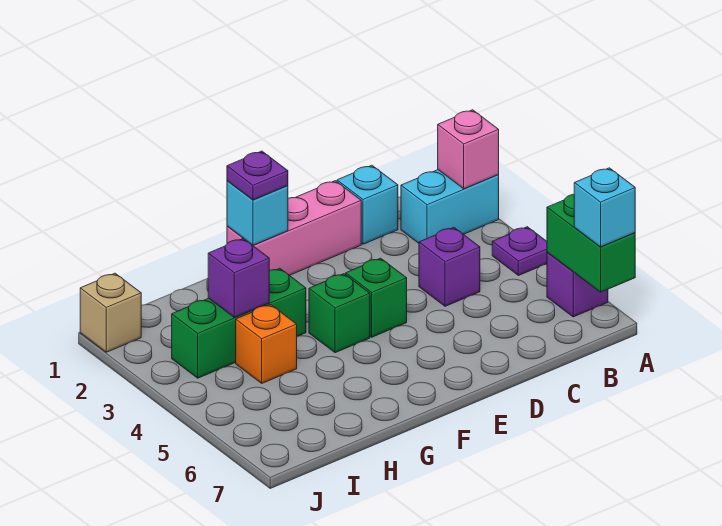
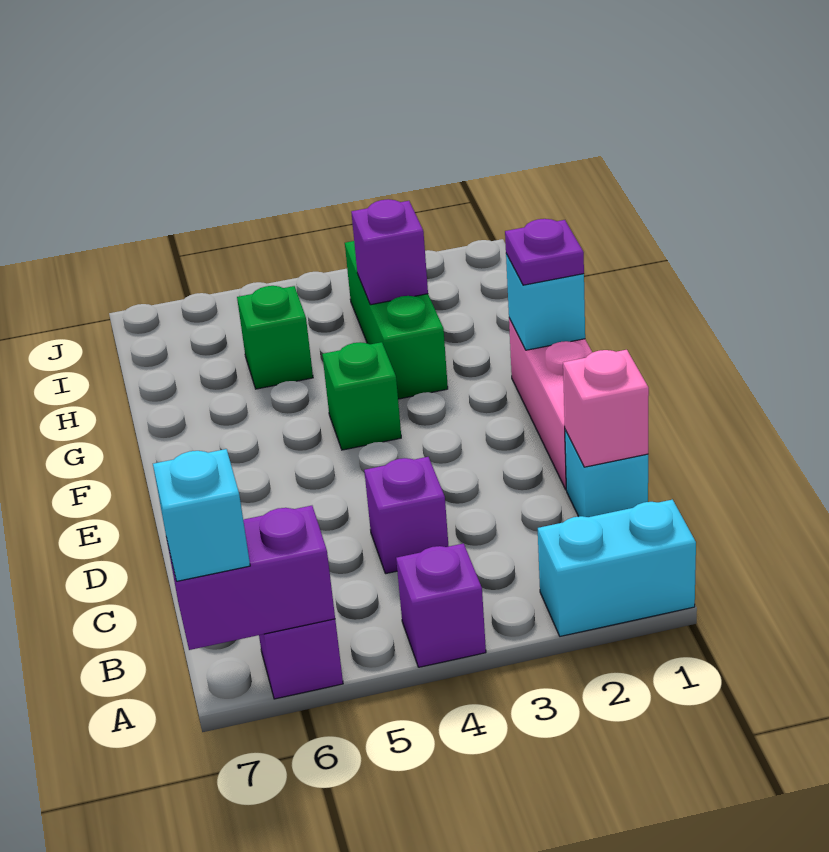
cyan brick A2:B2 level 1 -> cyan brick A1:A2 level 1
pink brick A2 level 2 -> pink brick C1 level 2
purple plate A4 level 1 -> purple brick A4 level 1
green brick A6:A7 level 2 -> purple brick A6:A7 level 2
green brick E4 level 1 -> green brick H5 level 1
orange brick H4 level 1 -> none
tan brick J1 level 1 -> none

